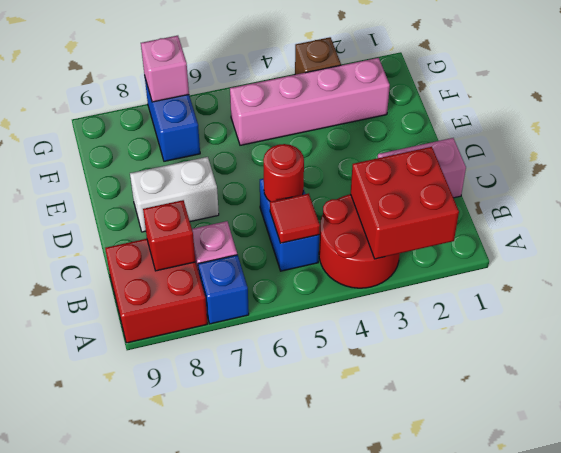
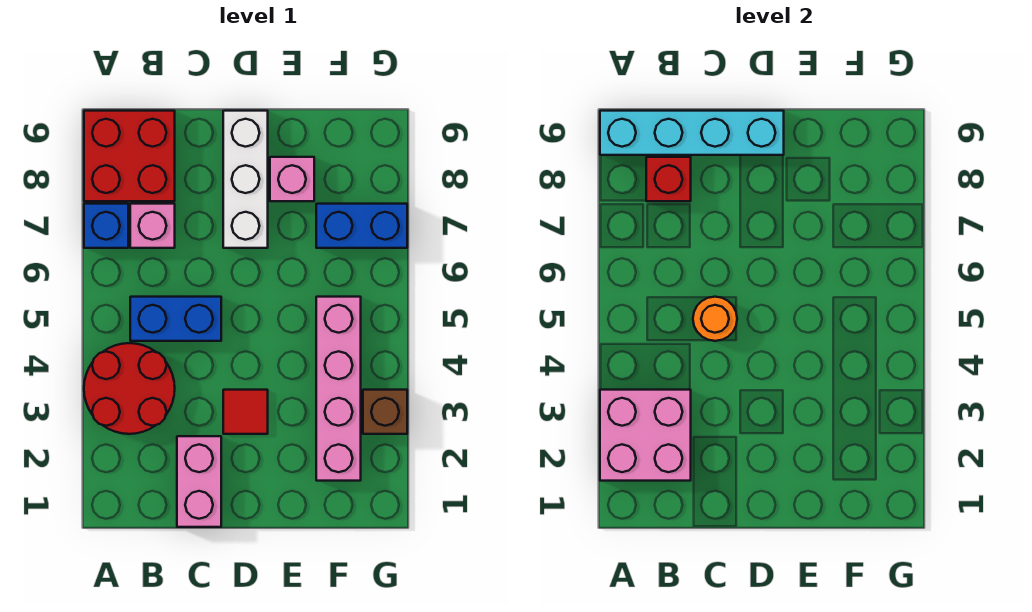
red brick A2:B3 level 2 -> pink brick A2:B3 level 2
none -> cyan brick A9:D9 level 2
red tile B5 level 2 -> red tile D3 level 1
red round brick C5 level 2 -> orange round brick C5 level 2
white brick D7:D8 level 1 -> white brick D7:D9 level 1
pink brick G7 level 2 -> pink brick E8 level 1

